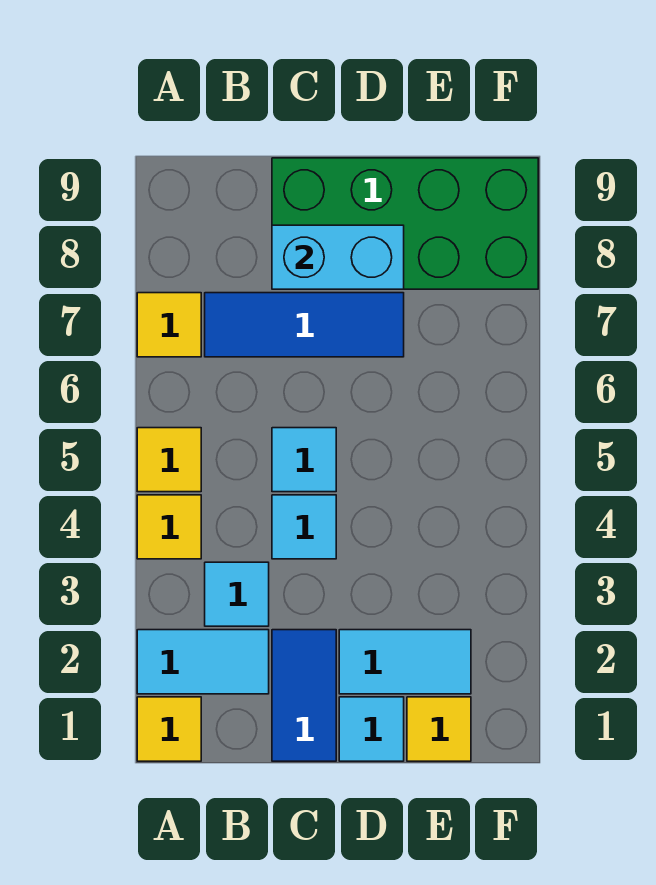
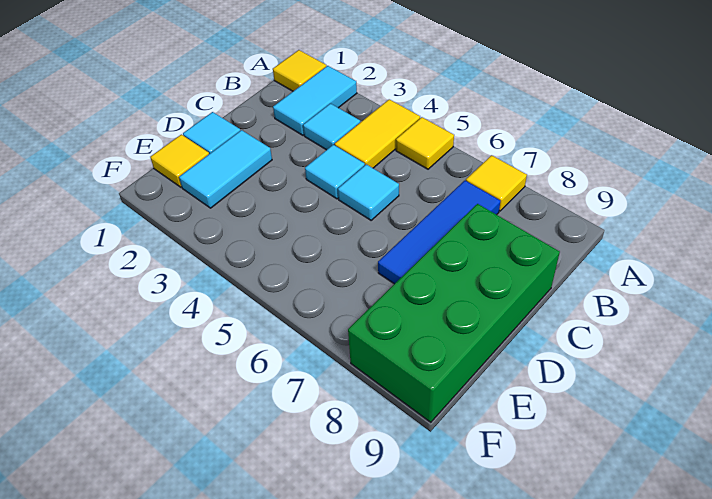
yellow tile A4 level 1 -> yellow tile A4:B4 level 1
blue tile C1:C2 level 1 -> none
cyan brick C8:D8 level 2 -> none

